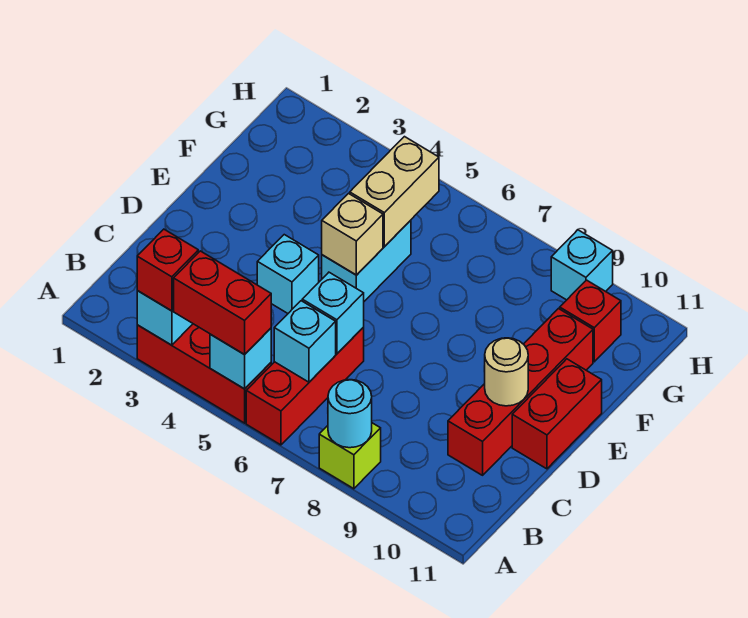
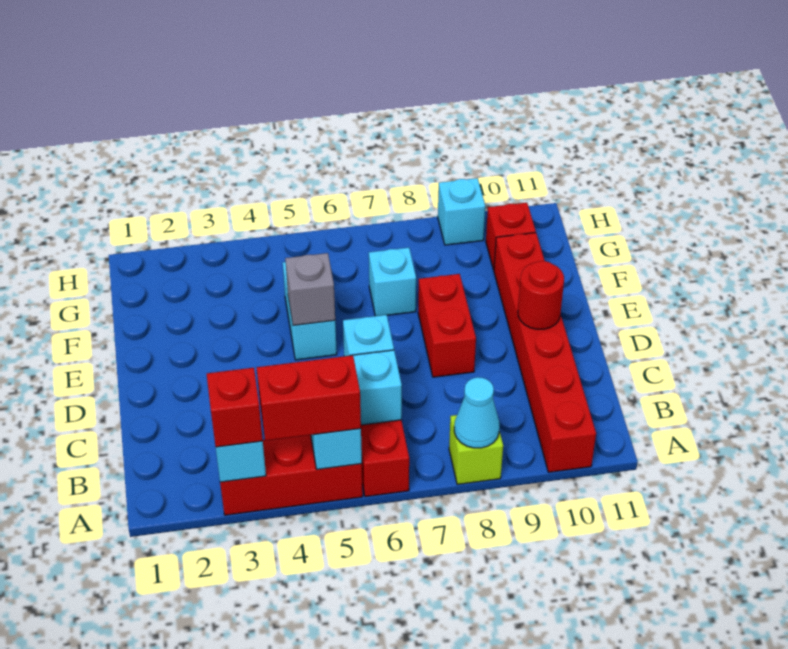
cyan round brick A8 level 2 -> cyan cone A8 level 2
red brick C10:F10 level 1 -> red brick A10:F10 level 1
cyan brick D4 level 1 -> cyan brick F7 level 1
tan round brick D10 level 2 -> red round brick D10 level 2
red brick D11:E11 level 1 -> red brick D8:E8 level 1
tan brick E5 level 2 -> grey brick E5 level 2
tan brick F5:G5 level 2 -> none

